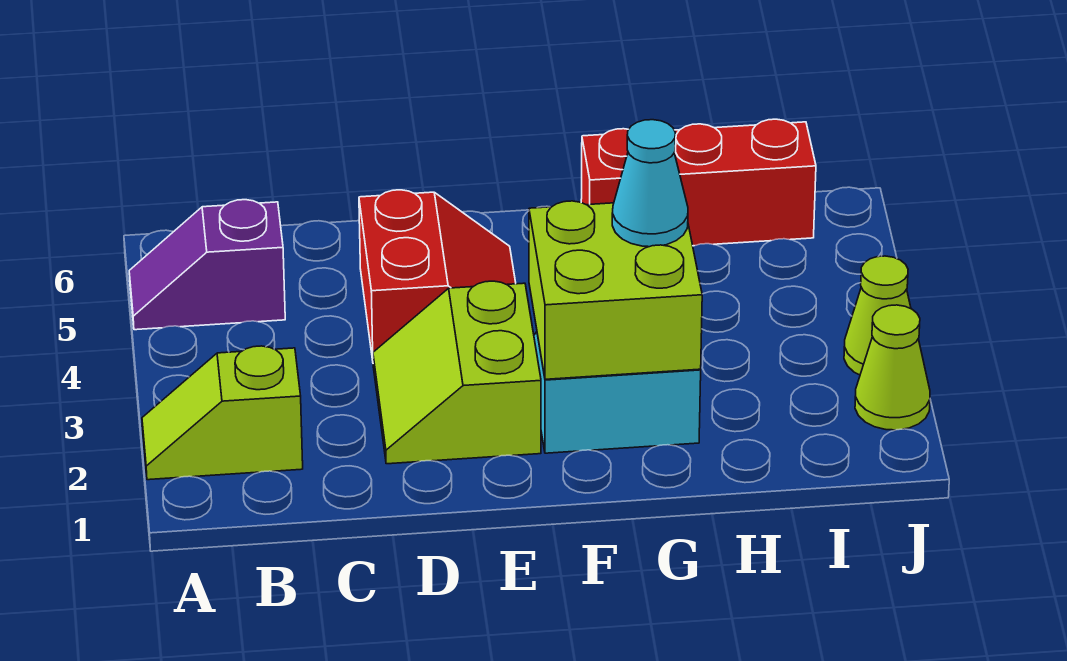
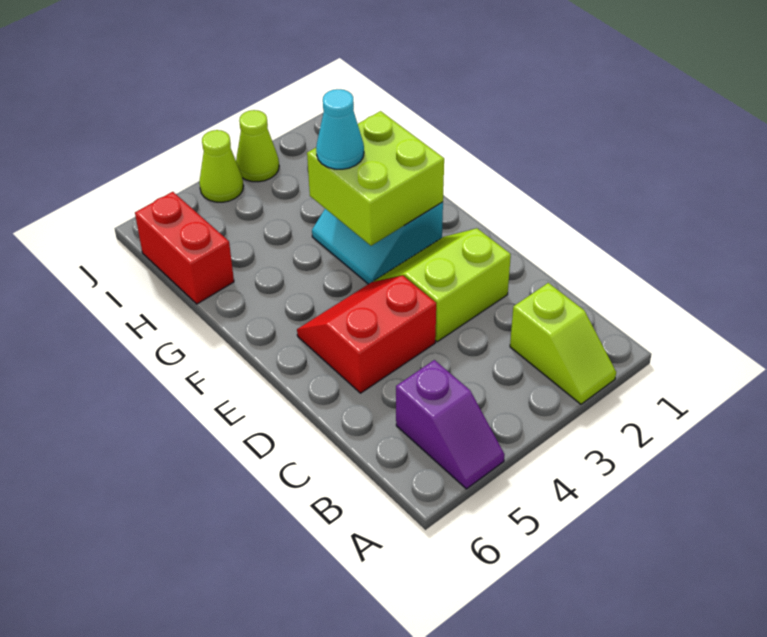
lime slope D2:E3 level 1 top E -> lime slope D2:E3 level 1 top D
red brick G6:I6 level 1 -> red brick H6:I6 level 1
lime cone J2 level 1 -> lime cone J4 level 1

